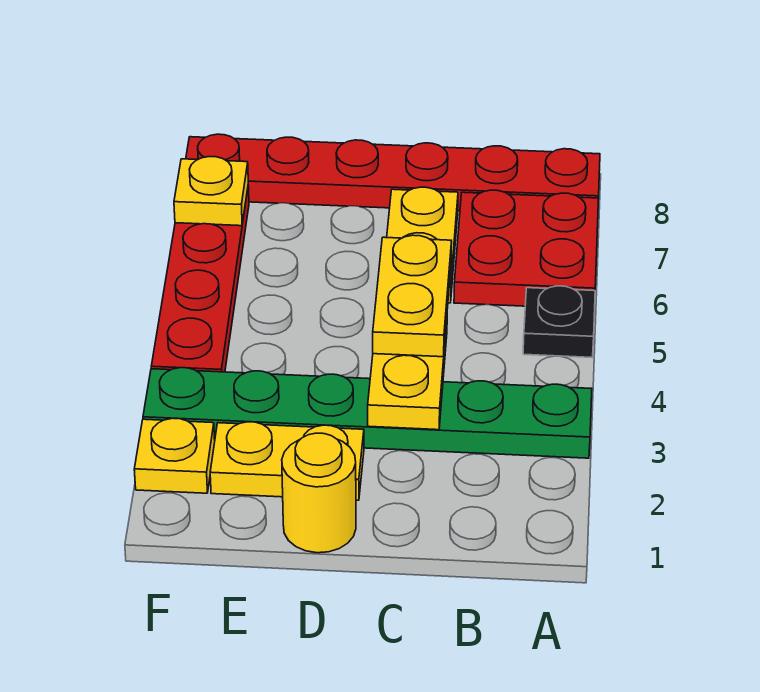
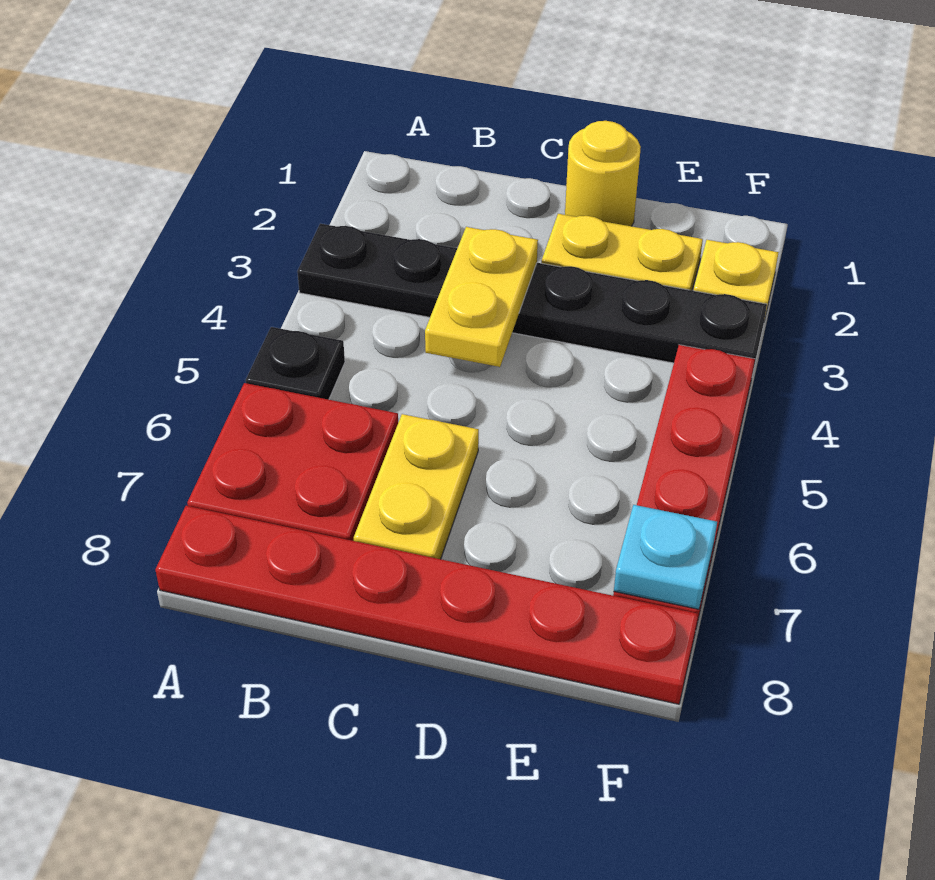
green plate A3:F3 level 1 -> black plate A3:F3 level 1
yellow plate C4:C5 level 3 -> none
yellow plate F7 level 2 -> cyan plate F7 level 2

